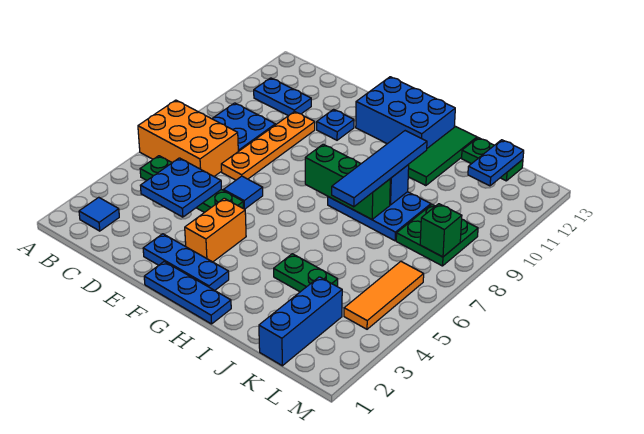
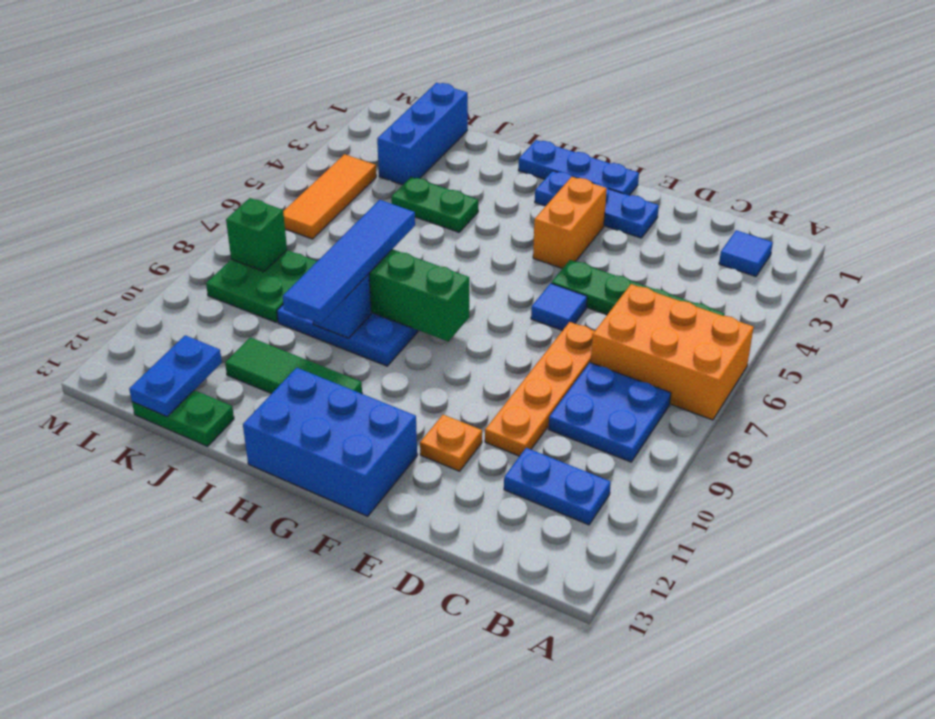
blue plate C4:D5 level 2 -> none
blue plate E11 level 1 -> orange plate E11 level 1
green tile I11:I13 level 1 -> green tile H11:J11 level 1

